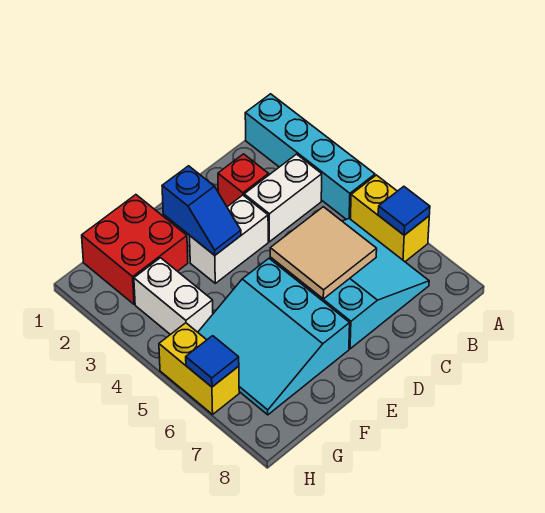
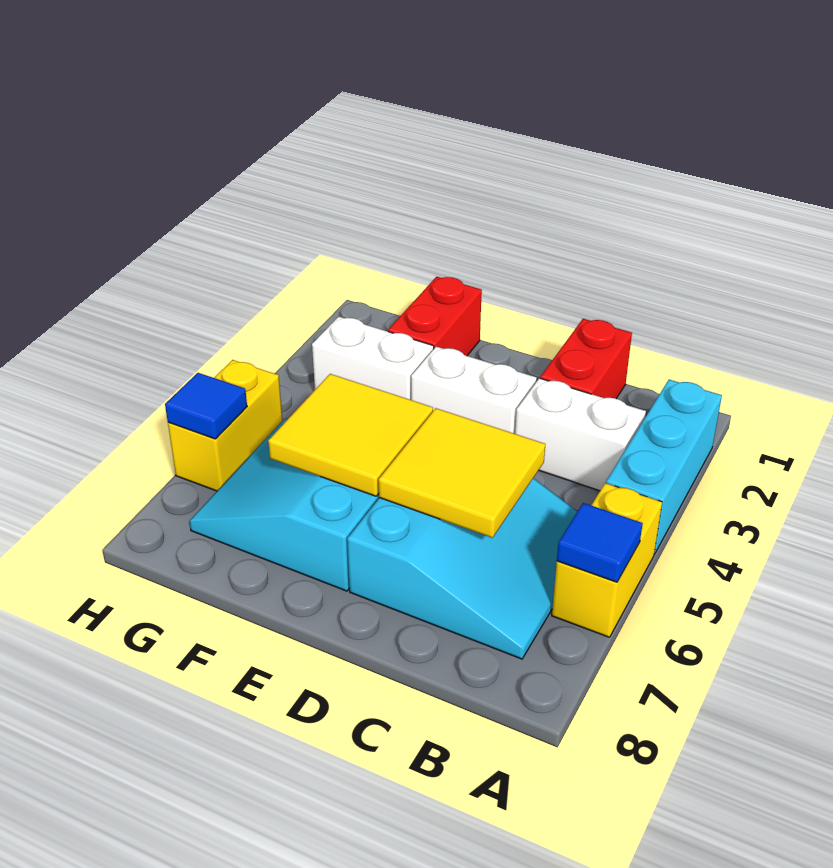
cyan brick A1:A4 level 1 -> cyan brick A2:A4 level 1
red brick C2 level 1 -> red brick C1:C2 level 1
tan tile C5:D6 level 2 -> yellow tile C5:D6 level 2
blue slope E2:E3 level 2 top 2 -> none
none -> yellow tile E5:F6 level 2
red brick F1:G2 level 1 -> red brick F1:F2 level 1
white brick G3:G4 level 1 -> white brick F3:G3 level 1

